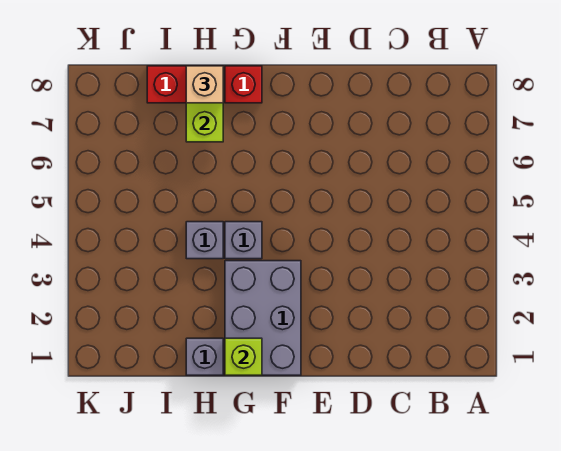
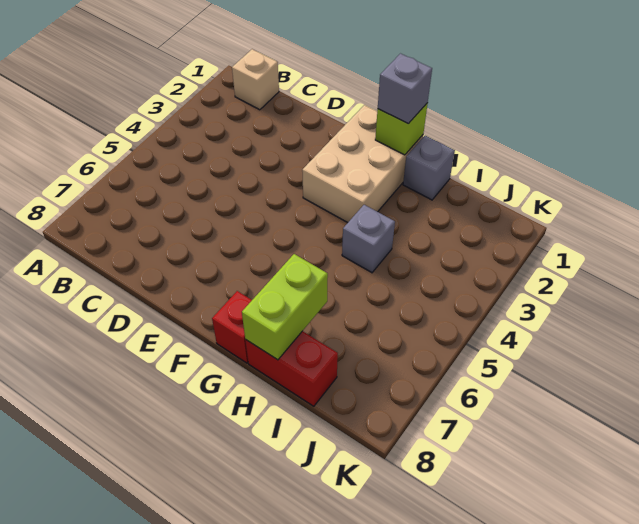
grey brick F1:G3 level 1 -> tan brick F1:G3 level 1
grey brick G4 level 1 -> grey brick G1 level 3
tan brick H8 level 3 -> tan brick B1 level 1

